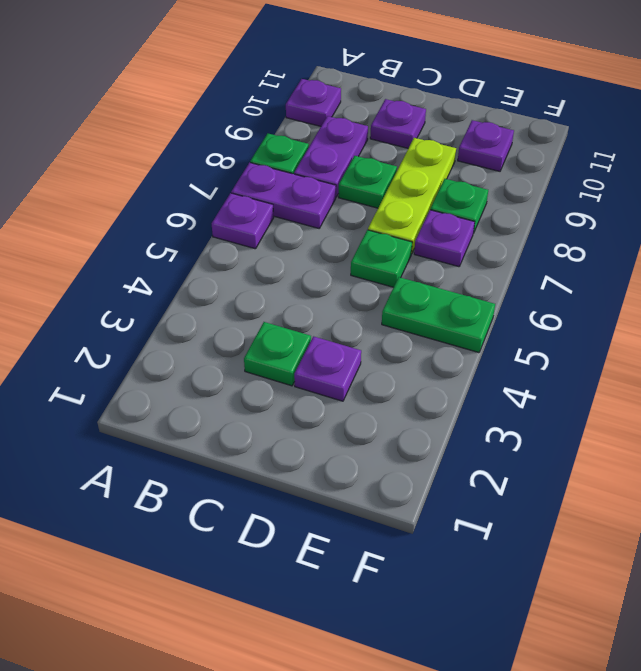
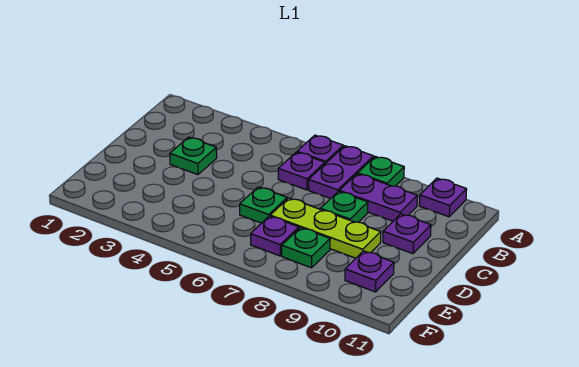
purple plate D3 level 1 -> purple plate B6 level 1
green plate E5:F5 level 1 -> none

